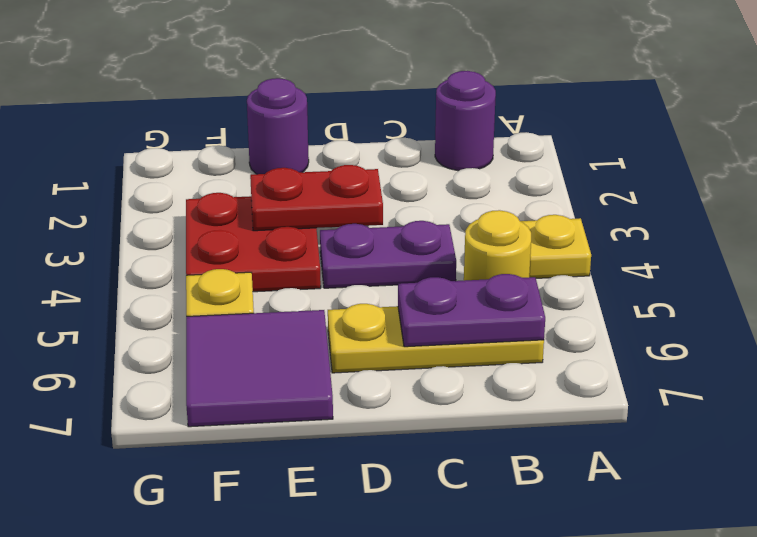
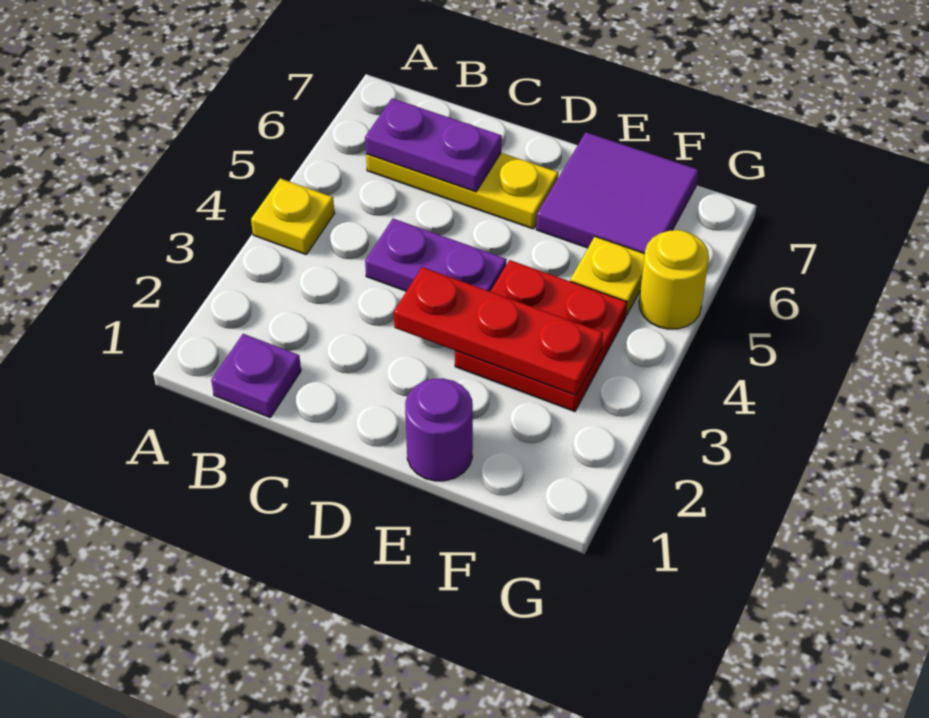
purple round brick B1 level 1 -> purple plate B1 level 1
yellow round brick B5 level 1 -> yellow round brick G5 level 1
red plate D3:E3 level 2 -> red plate D3:F3 level 2

